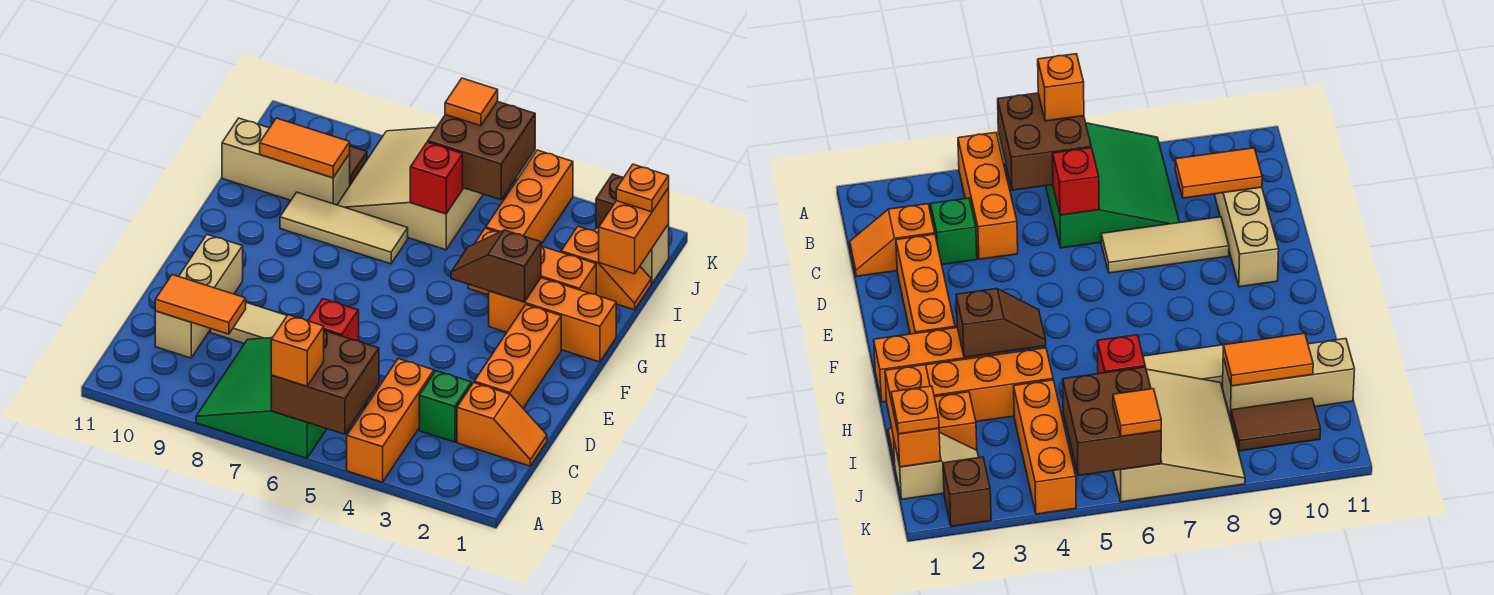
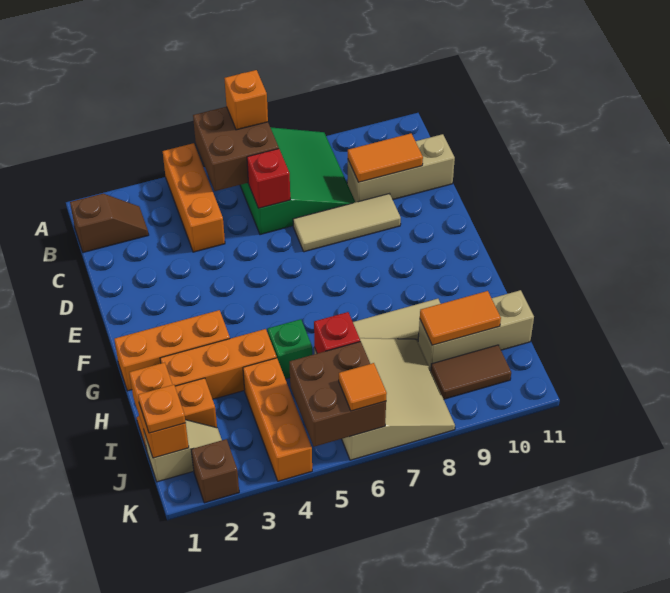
orange slope C1:C2 level 1 top 2 -> none
green brick C3 level 1 -> green brick H5 level 1
tan brick C10:E10 level 1 -> tan brick C9:C11 level 1
orange brick D2:F2 level 1 -> none
brown slope G3:G4 level 2 top 3 -> brown slope B1:B2 level 1 top 1

